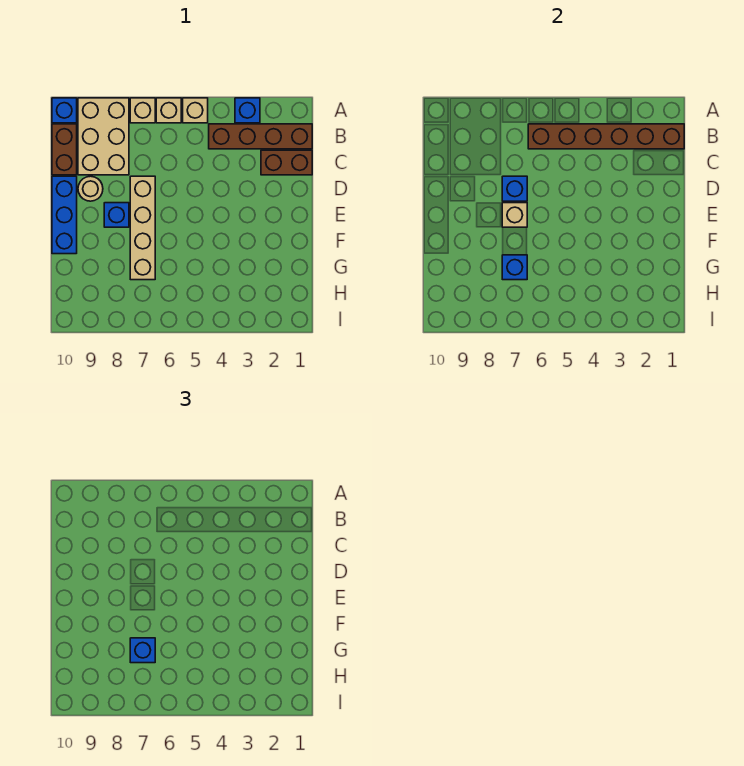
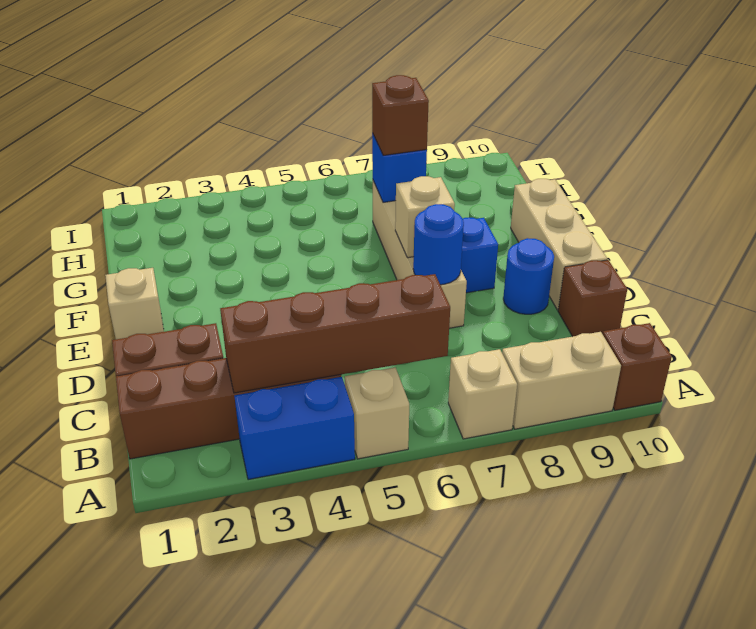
blue brick A3 level 1 -> blue brick A3:A4 level 1
tan brick A6 level 1 -> tan brick E1 level 1
tan brick A8:C9 level 1 -> tan brick A8:A9 level 1
blue brick A10 level 1 -> brown brick A10 level 1
brown brick B1:B6 level 2 -> brown brick B3:B6 level 2
brown brick B10:C10 level 1 -> brown brick C10 level 1
blue brick D7 level 2 -> blue round brick D7 level 2
tan round brick D9 level 1 -> blue round brick D9 level 1
blue brick D10:F10 level 1 -> tan brick D10:F10 level 1
blue brick G7 level 3 -> brown brick G7 level 3

